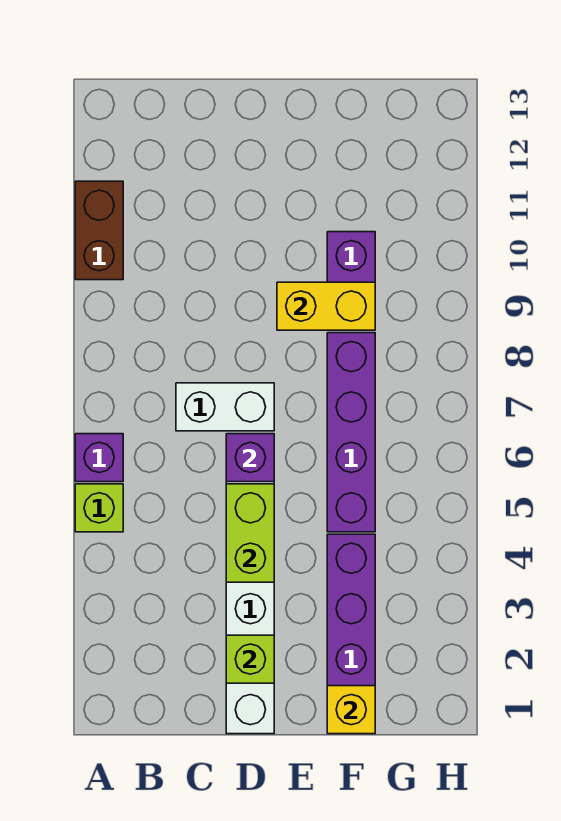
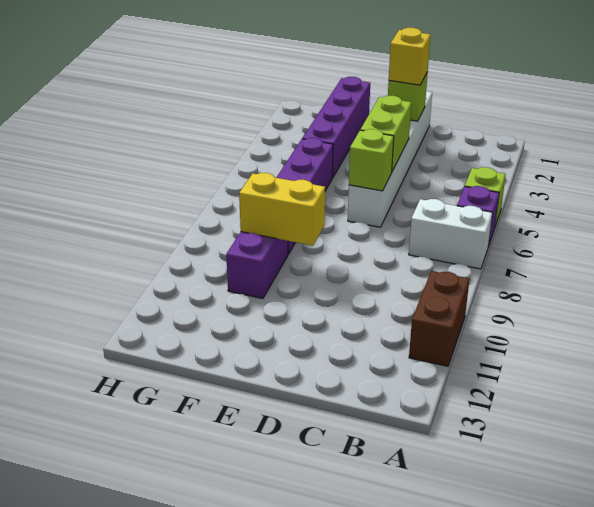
white brick C7:D7 level 1 -> white brick A7:B7 level 1
purple brick D6 level 2 -> lime brick D6 level 2
yellow brick F1 level 2 -> yellow brick D2 level 3

